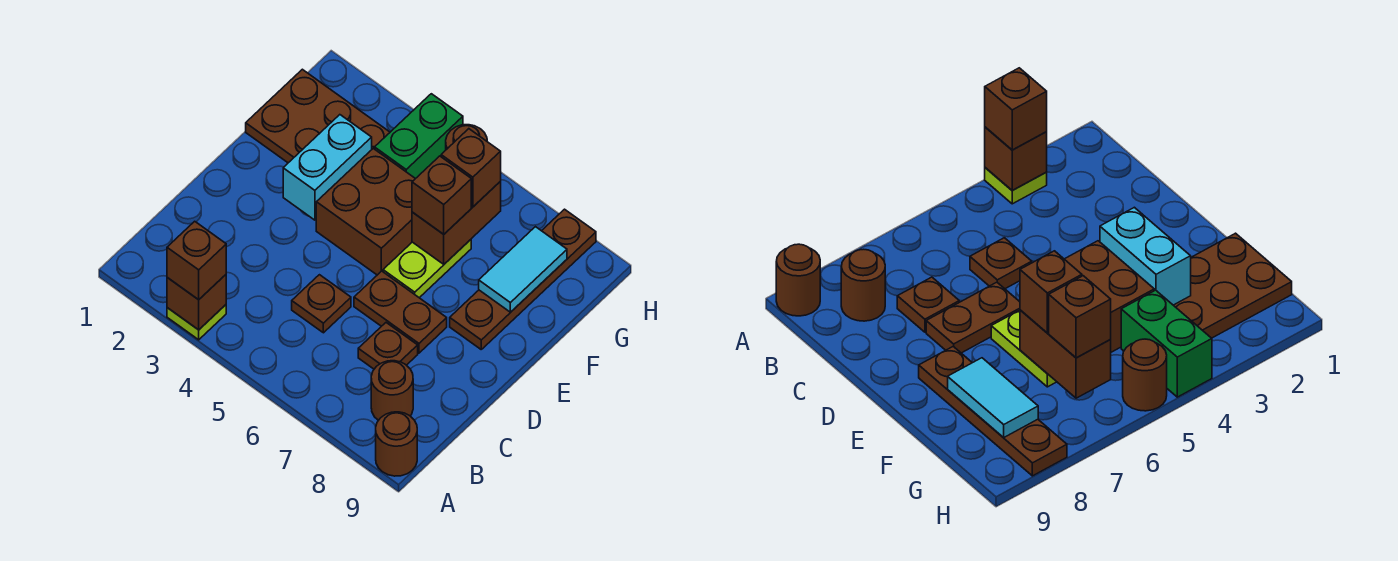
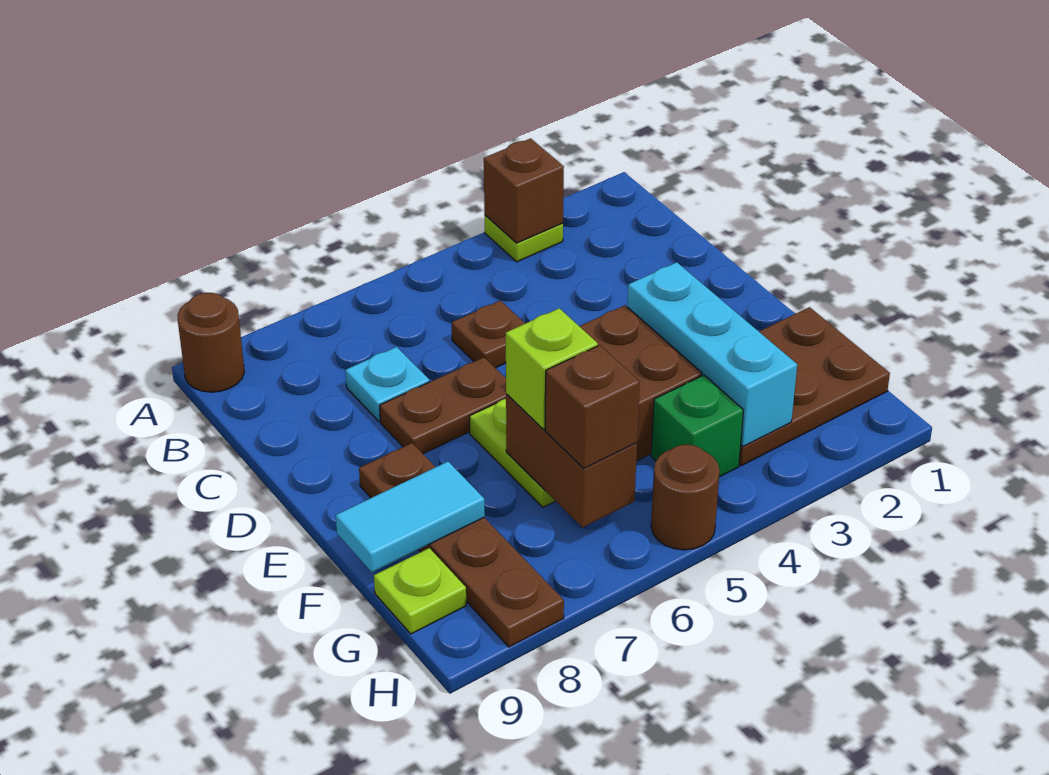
brown brick A3 level 3 -> none
brown round brick B8 level 1 -> none
brown plate C7 level 1 -> cyan plate C7 level 1
cyan brick E3:F3 level 2 -> cyan brick E3:G3 level 2
brown brick F6 level 3 -> lime brick F6 level 3
cyan tile F8:G8 level 2 -> cyan tile F8:F9 level 2
green brick G4:H4 level 1 -> green brick G4 level 1
none -> lime plate G9 level 1

